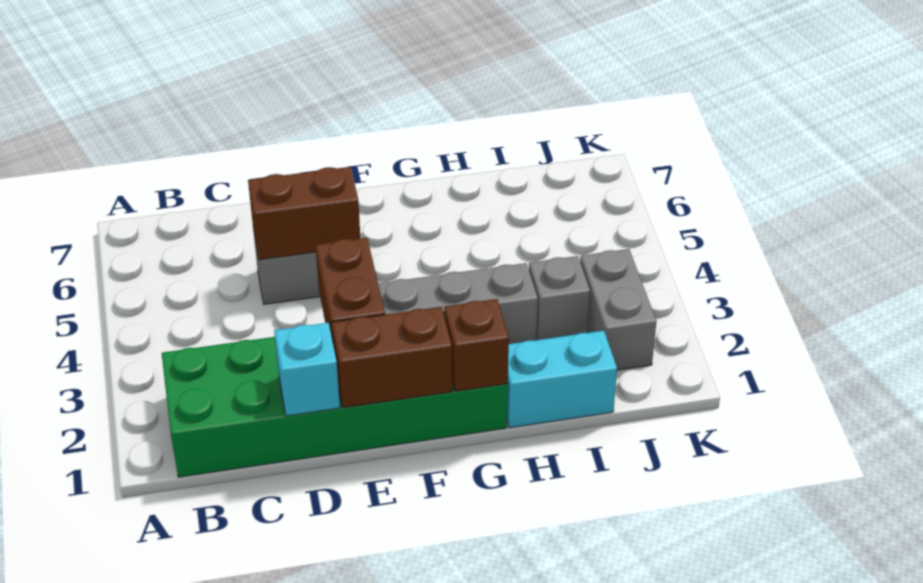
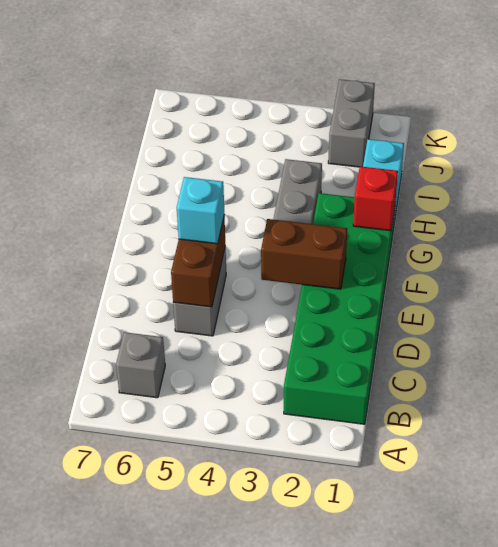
cyan brick D1 level 2 -> cyan brick E5 level 3
brown brick E1:F1 level 2 -> none
brown brick G1 level 2 -> red brick G1 level 2
grey brick I3 level 1 -> grey brick B6 level 1
grey brick J2:J3 level 1 -> grey brick J2:K2 level 1

